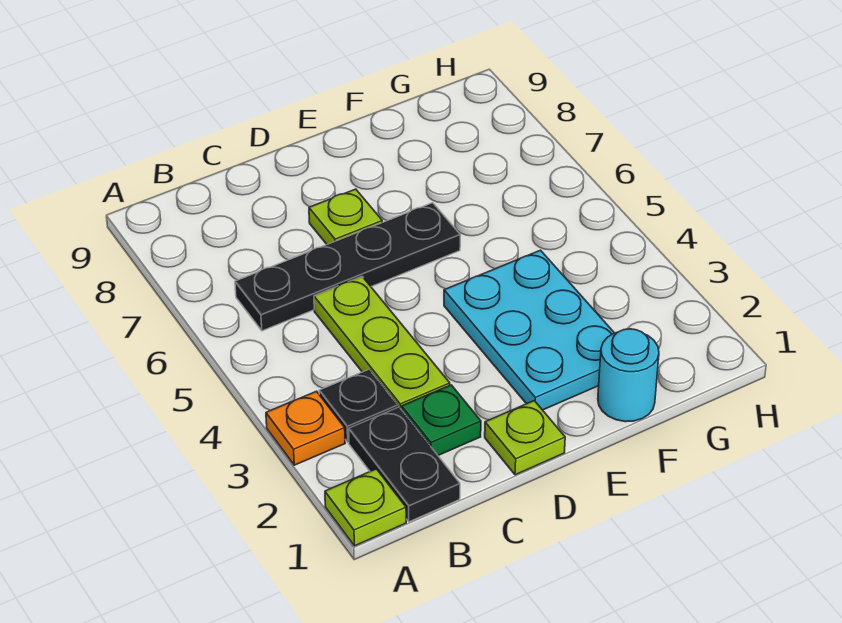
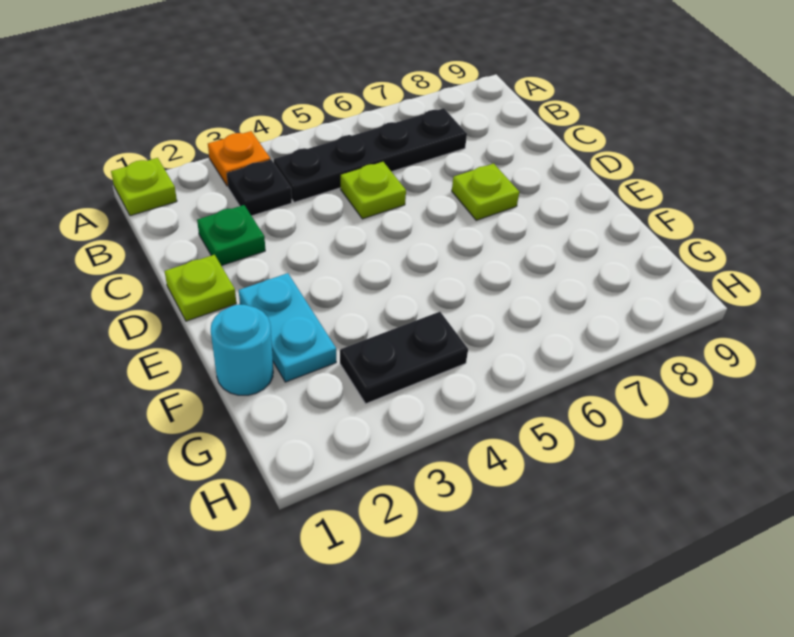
black plate B1:B2 level 1 -> black plate G3:G4 level 1
black plate B6:E6 level 1 -> black plate B4:B7 level 1
lime plate C3:C5 level 1 -> lime plate C5 level 1
cyan plate E2:F4 level 1 -> cyan plate E2:F2 level 1

